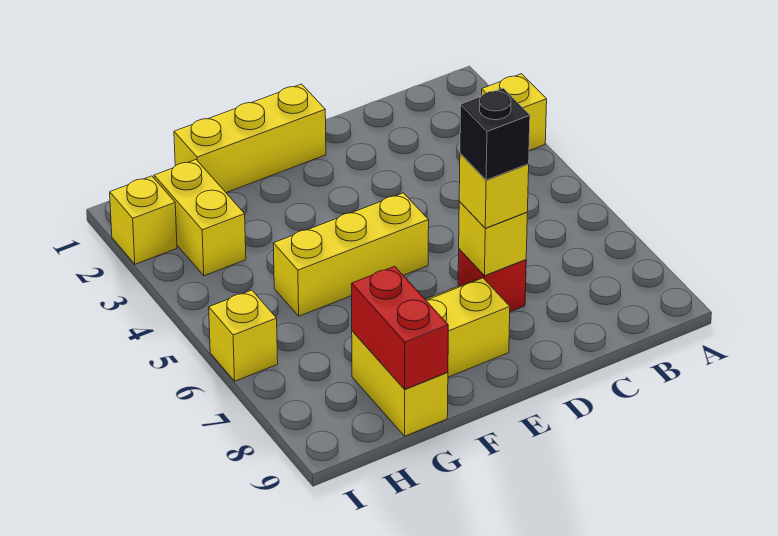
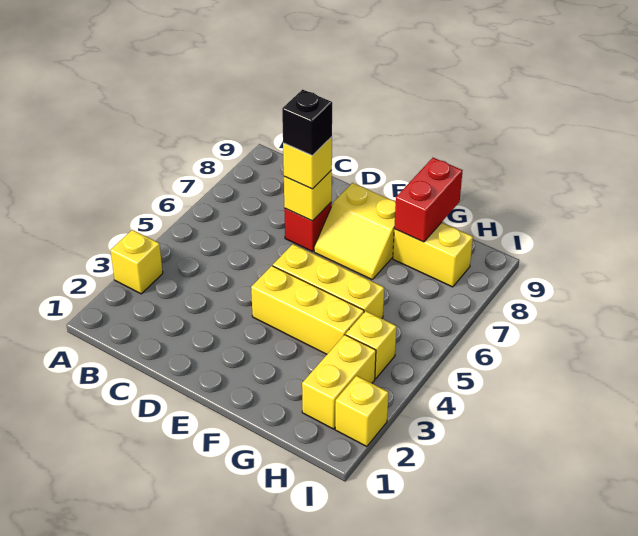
yellow brick E1:G1 level 1 -> yellow brick E4:G4 level 1
yellow brick G8:G9 level 1 -> yellow brick G8:H8 level 1
yellow brick I6 level 1 -> yellow brick H4 level 1

